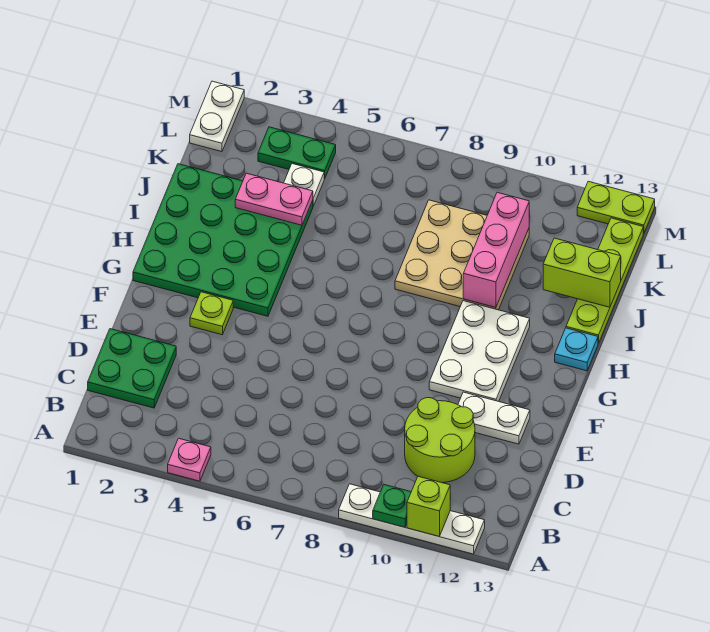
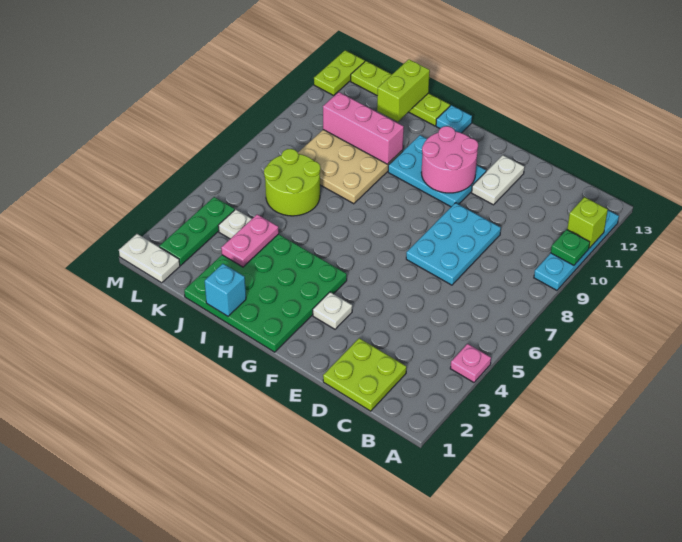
white plate A9:A12 level 1 -> cyan plate A9:A12 level 1
green plate C1:D2 level 1 -> lime plate C1:D2 level 1
lime round brick C10:D11 level 1 -> lime round brick J6:K7 level 1
none -> cyan plate D7:E9 level 1
lime plate F3 level 1 -> white plate F3 level 1
white plate F10:H11 level 1 -> cyan plate F10:H11 level 1
none -> pink round brick F10:G11 level 2
none -> cyan brick I1 level 2
green plate L3:L4 level 1 -> green plate L2:L4 level 1

